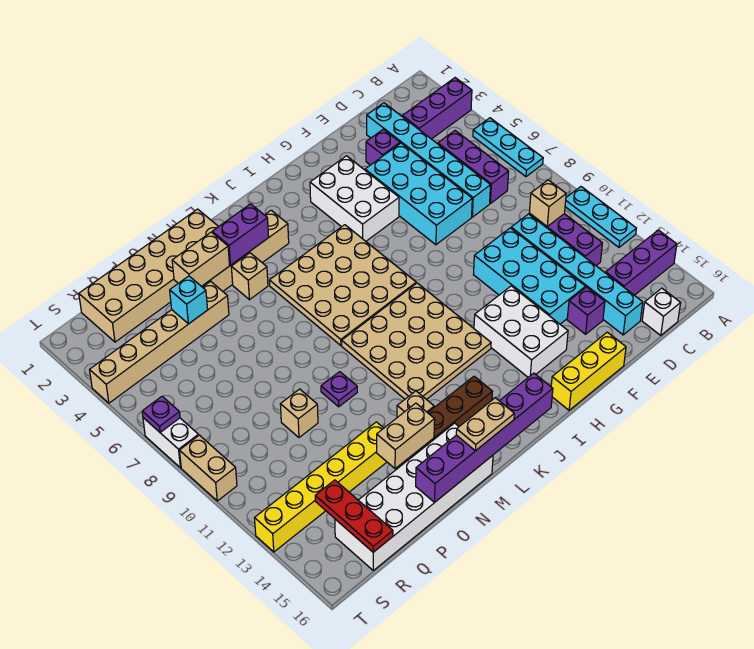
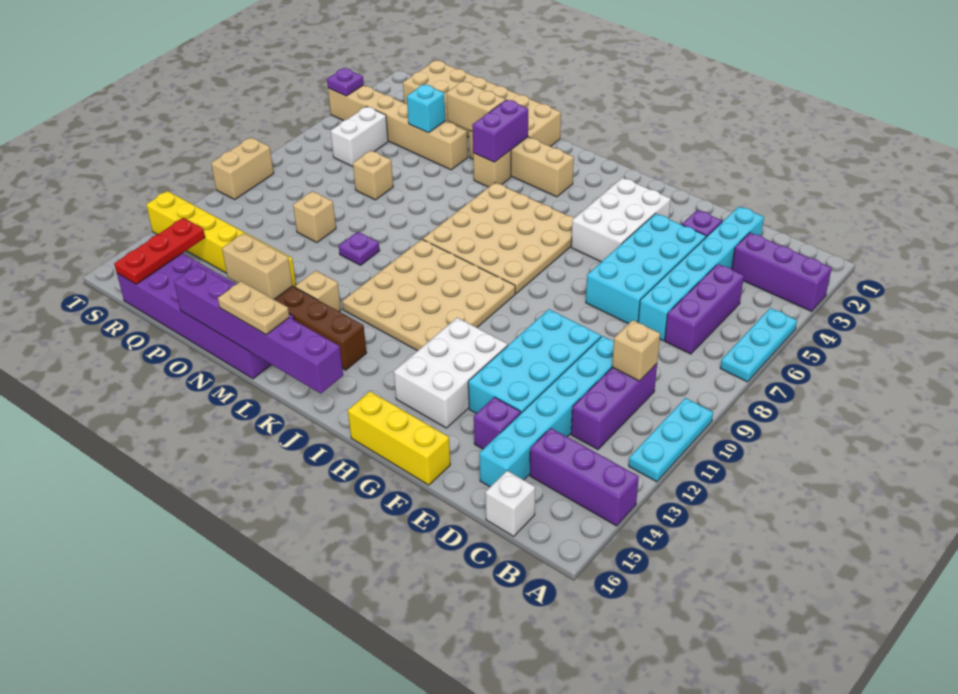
purple brick L3:M3 level 2 -> purple brick M3:M4 level 2
white brick M15:R16 level 1 -> purple brick M15:R16 level 1
none -> tan brick P7 level 1
white brick T7:T8 level 1 -> white brick R5:R6 level 1
purple plate T7 level 2 -> purple plate T4 level 2

